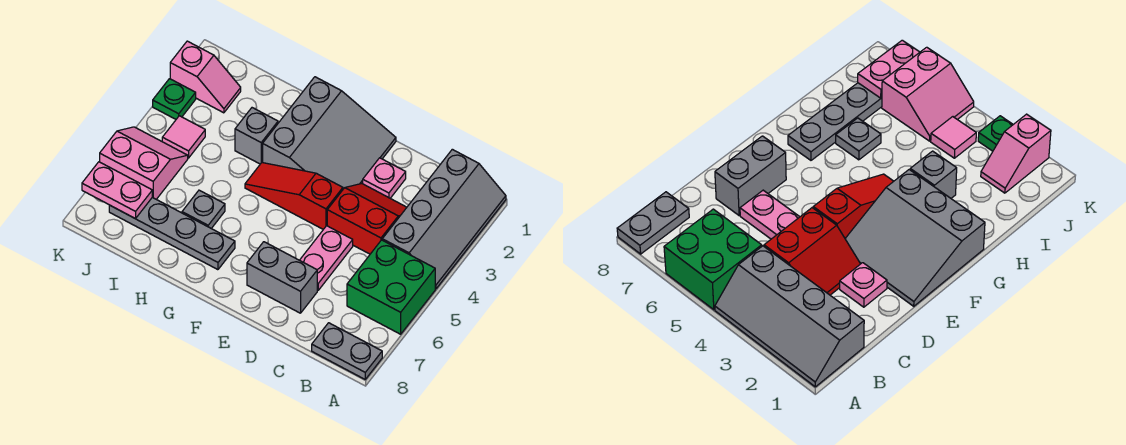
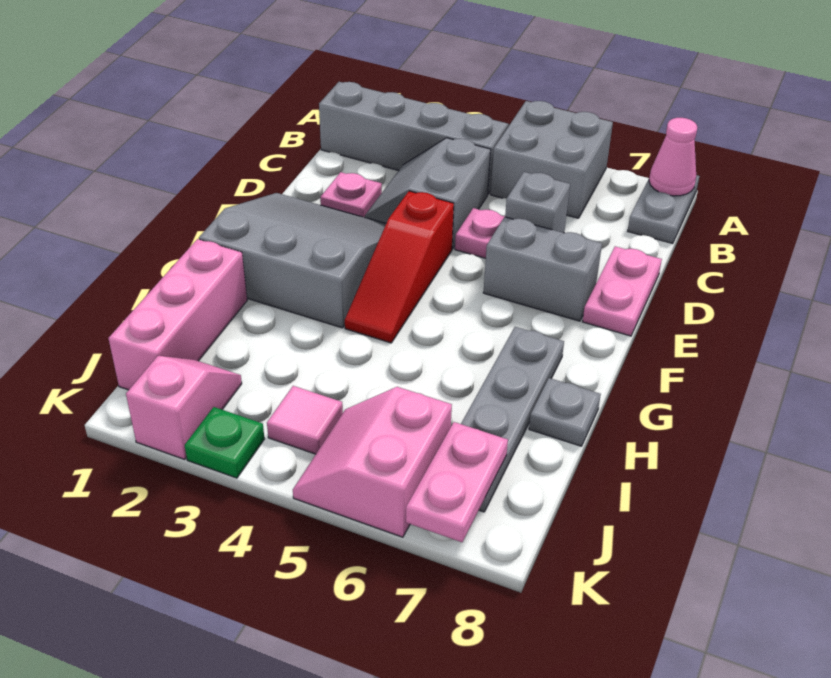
green brick A5:B6 level 1 -> grey brick A5:B6 level 1
none -> pink cone A8 level 2
red slope C3:D4 level 1 top 4 -> grey slope C3:D4 level 1 top 4
grey brick D7:E7 level 1 -> grey brick E6:E7 level 1
none -> pink plate D8:E8 level 1
none -> pink brick H1:J1 level 1
grey brick H3 level 1 -> grey brick D6 level 2
grey plate H6 level 1 -> grey plate H8 level 1

